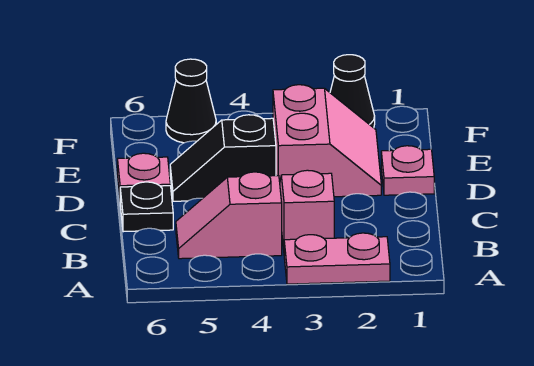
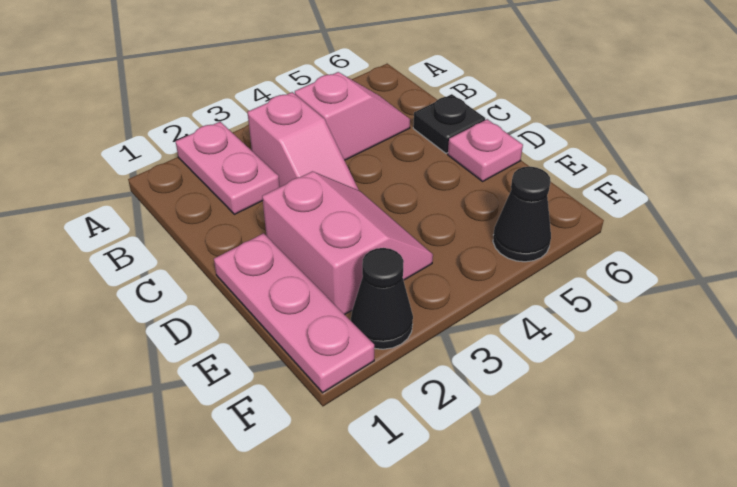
pink plate A2:A3 level 1 -> pink plate A2:B2 level 1
pink plate D1 level 1 -> pink plate D1:F1 level 1
pink slope D2:E3 level 1 top 3 -> pink slope D2:E3 level 1 top 2
black slope D4:D5 level 1 top 4 -> none

